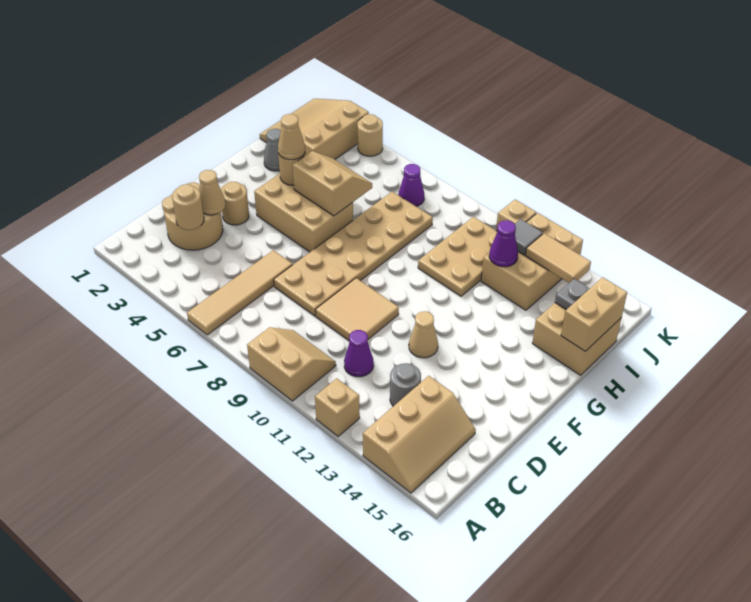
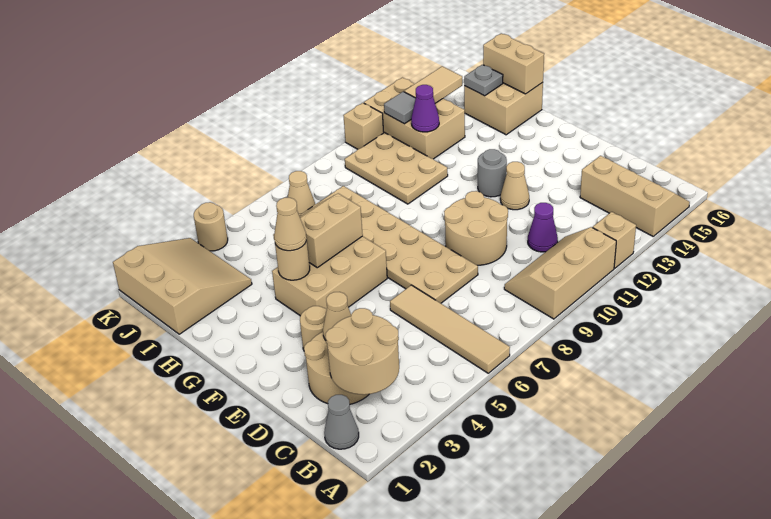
tan slope A9:B10 level 1 top A -> tan slope A9:B11 level 1 top A
tan round brick C3 level 2 -> tan round brick B2:C3 level 2
grey round brick C13 level 1 -> grey round brick F12 level 1
tan tile D9:E10 level 1 -> tan round brick D9:E10 level 1
grey cone H2 level 1 -> grey cone B1 level 1
tan slope I1:K3 level 1 top 3 -> tan slope I1:K3 level 1 top 1
purple cone J7 level 1 -> tan cone J7 level 1

